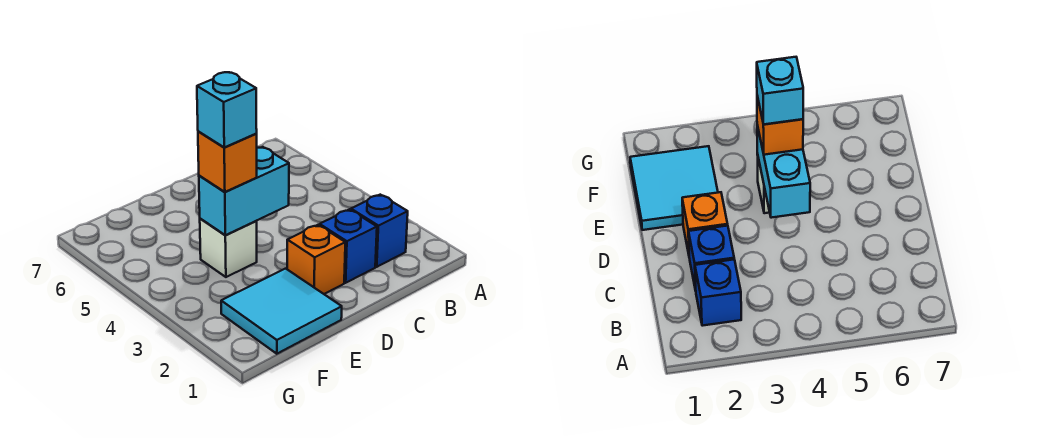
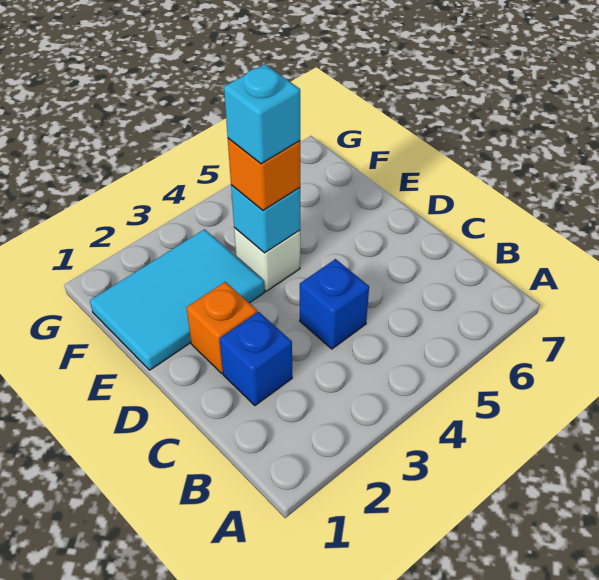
blue brick B2 level 1 -> blue brick C4 level 1
cyan brick D4:E4 level 2 -> cyan brick E4 level 2
cyan tile E1:F2 level 1 -> cyan tile E1:F3 level 1

